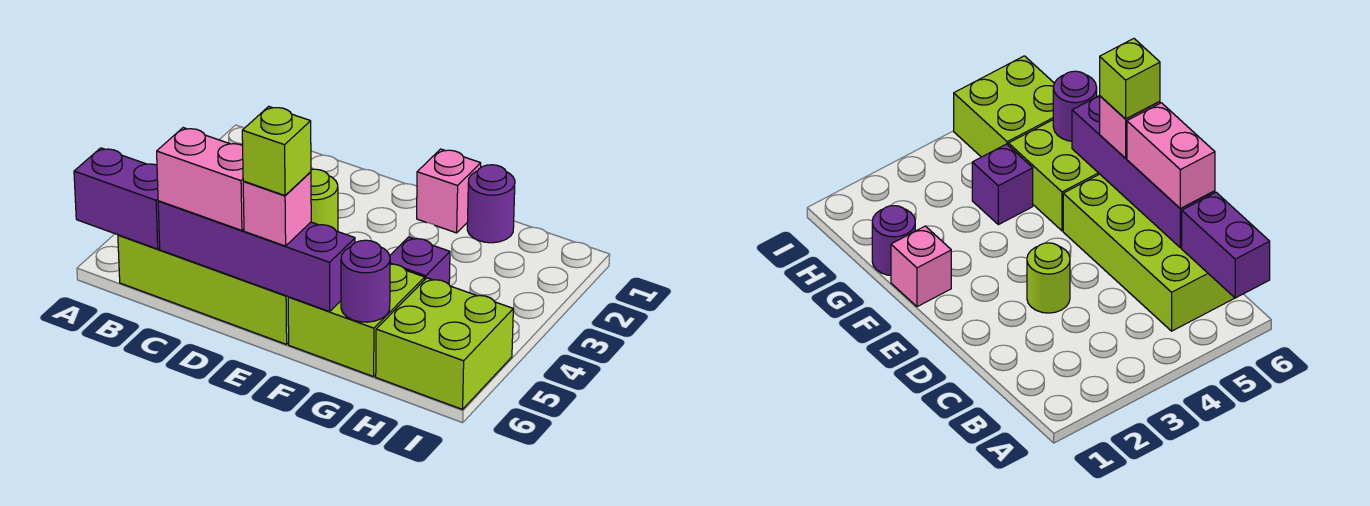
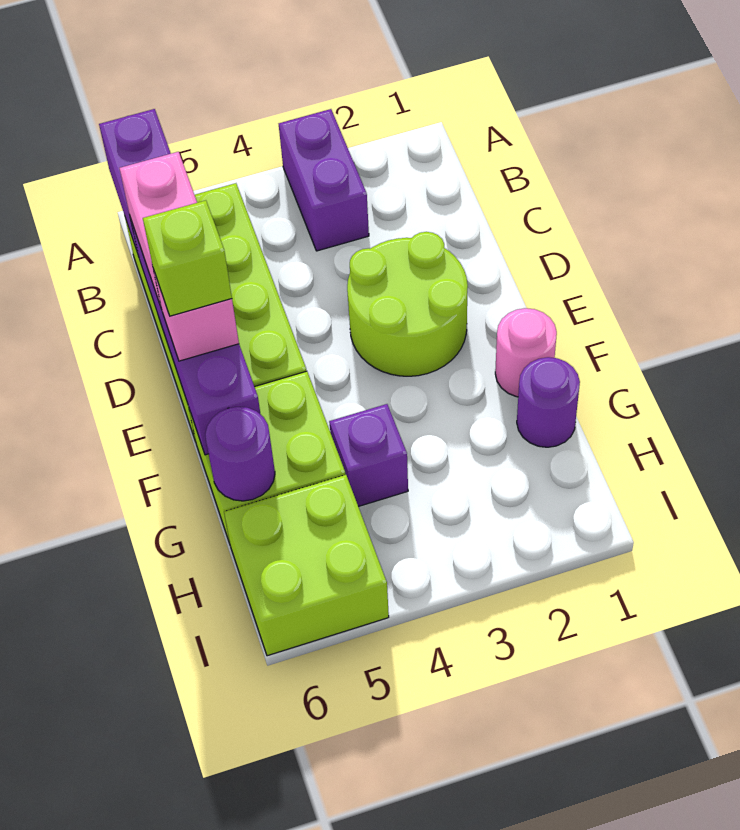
none -> purple brick A3:B3 level 1
lime round brick D3 level 1 -> lime round brick D2:E3 level 1
pink brick F1 level 1 -> pink round brick F1 level 1

